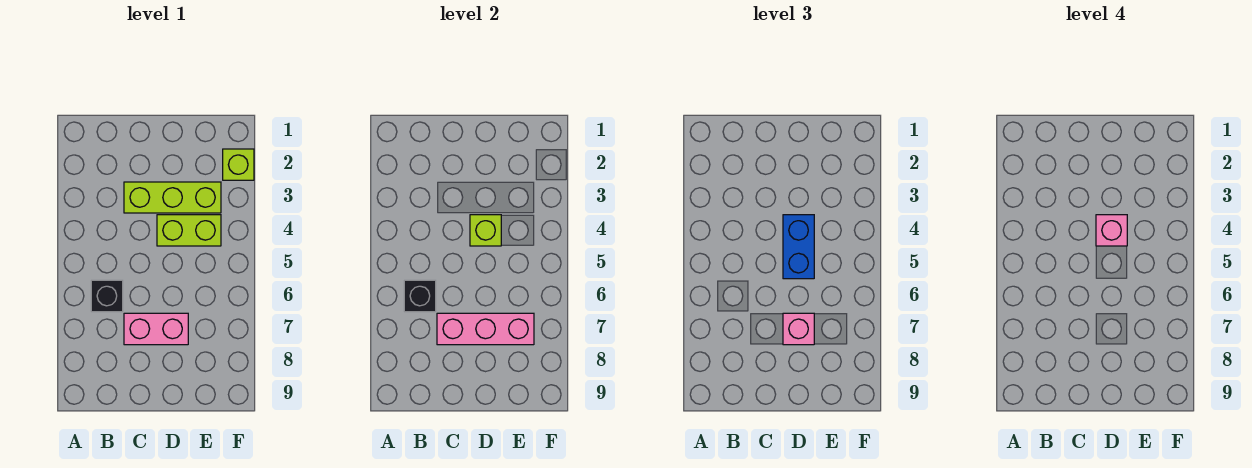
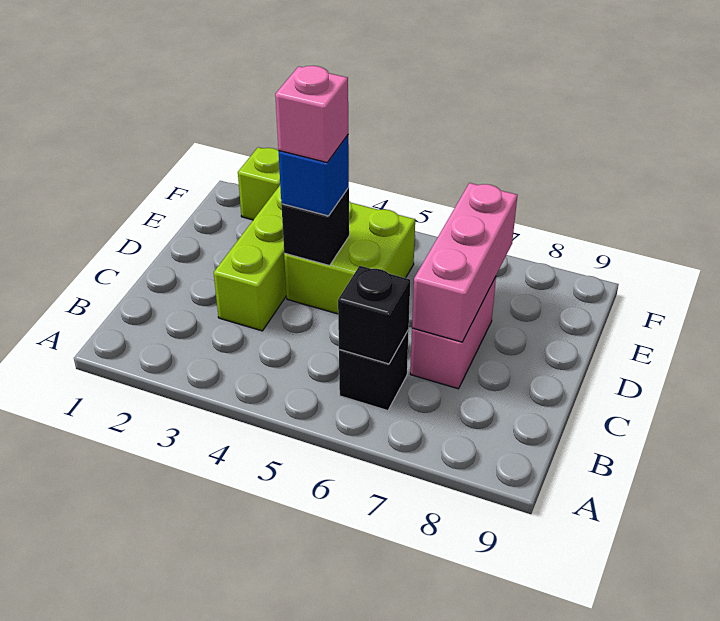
lime brick D4:E4 level 1 -> lime brick D4:E5 level 1
lime brick D4 level 2 -> black brick D4 level 2
blue brick D4:D5 level 3 -> blue brick D4 level 3
pink brick D7 level 3 -> none

